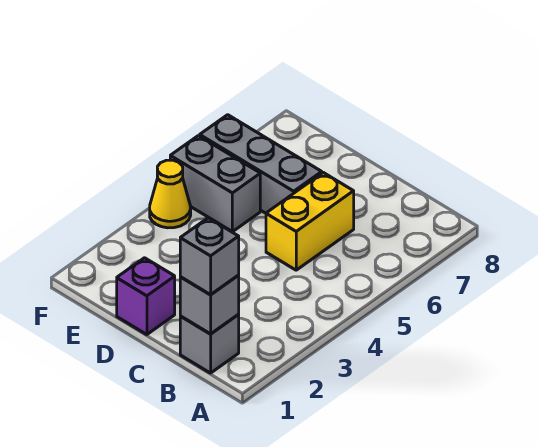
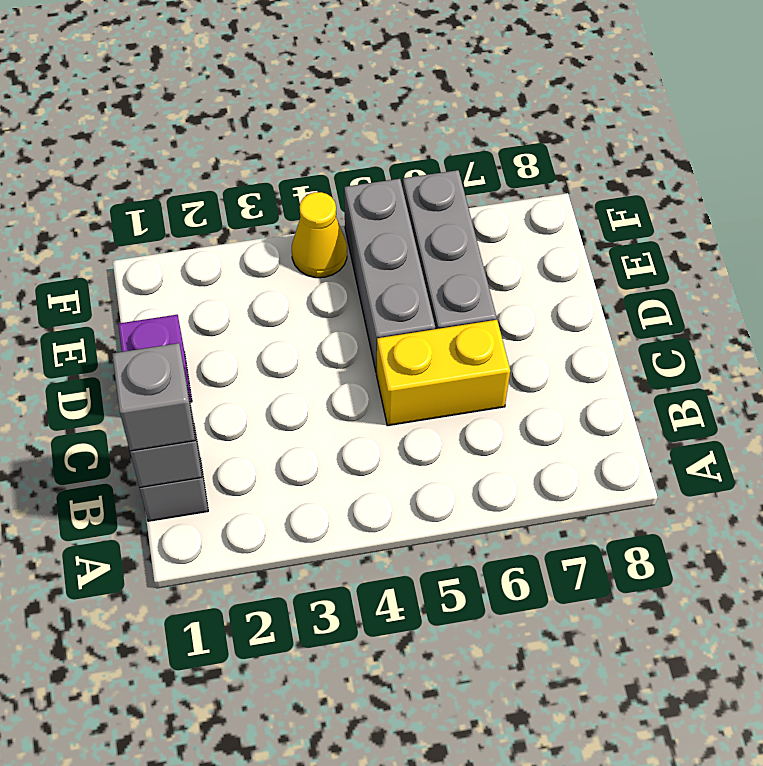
grey brick E5:F5 level 1 -> grey brick D5:F5 level 1

